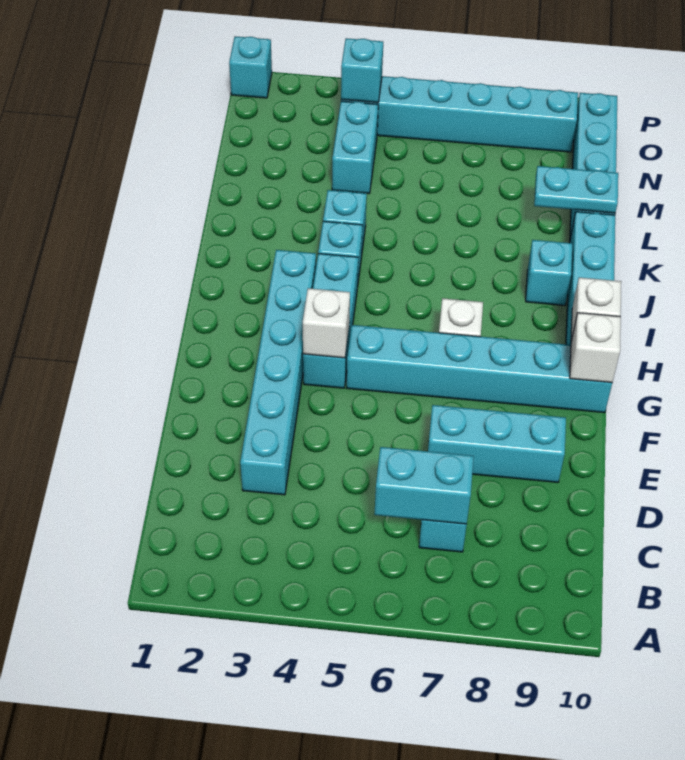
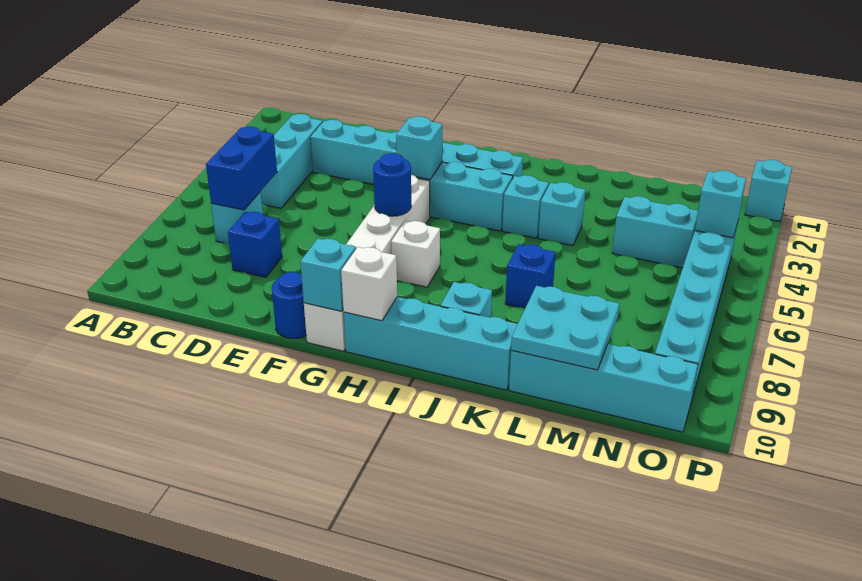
cyan brick C6:C7 level 2 -> blue brick C6:C7 level 2
none -> blue brick D8 level 1
cyan brick E7:E9 level 1 -> cyan brick C3:C5 level 1
none -> blue round brick F10 level 1
white brick G4 level 2 -> cyan brick G4 level 2
cyan brick G5:G10 level 1 -> white brick G5:G10 level 1
none -> blue round brick G6 level 2
white brick G10 level 2 -> cyan brick G10 level 2
none -> blue brick K7 level 1
cyan plate L9:L10 level 2 -> cyan plate L9:M10 level 2

